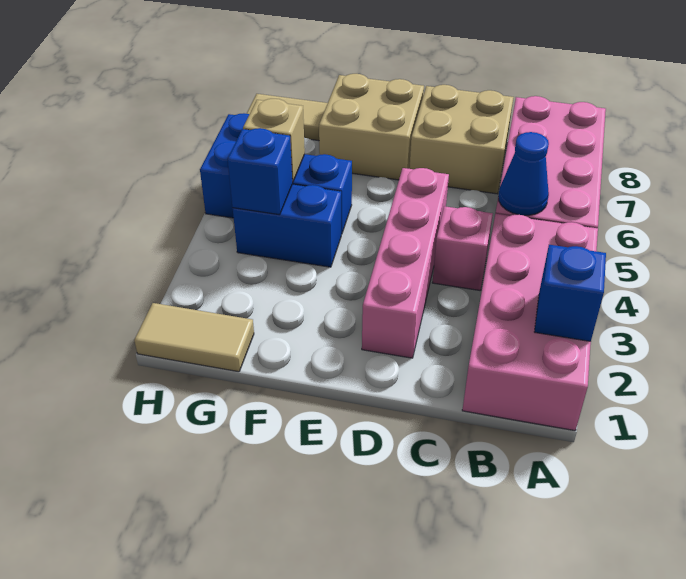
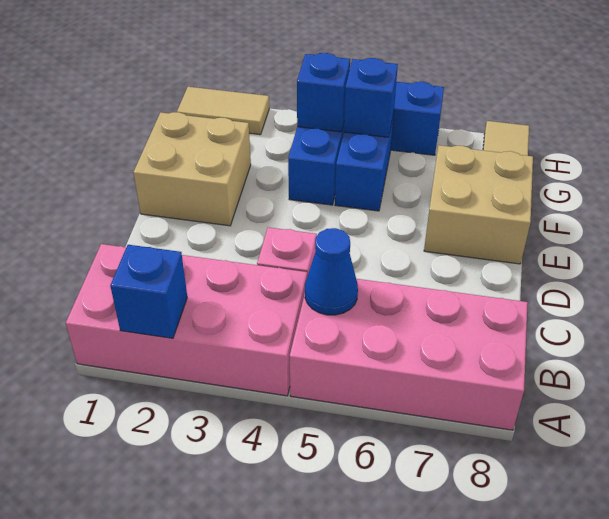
tan brick C7:D8 level 1 -> tan brick E1:F2 level 1
pink brick D2:D5 level 1 -> none
tan tile G1:H1 level 1 -> tan tile H1:H2 level 1
tan brick G5 level 2 -> blue brick G5 level 2

